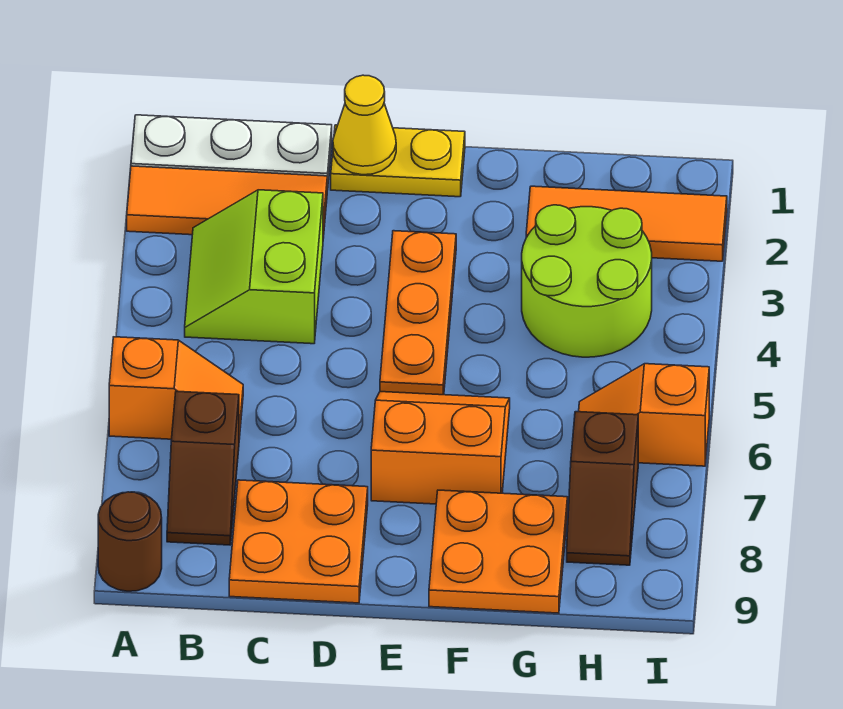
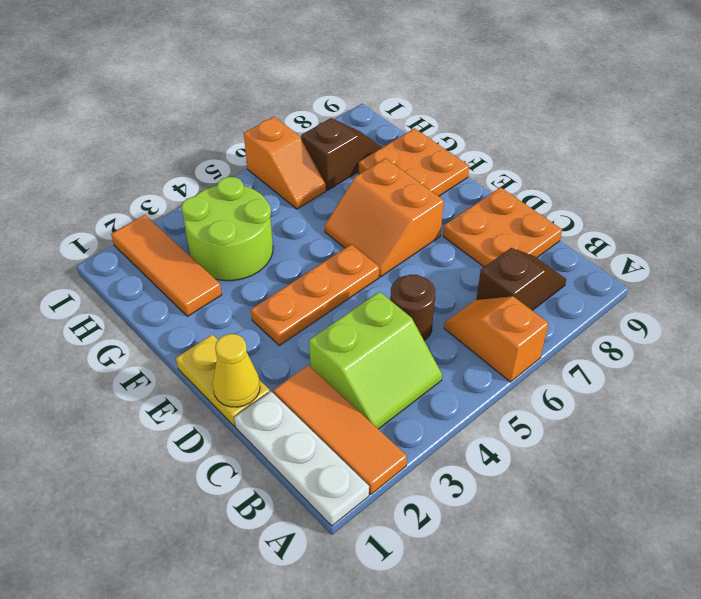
brown round brick A9 level 1 -> brown round brick C5 level 1

